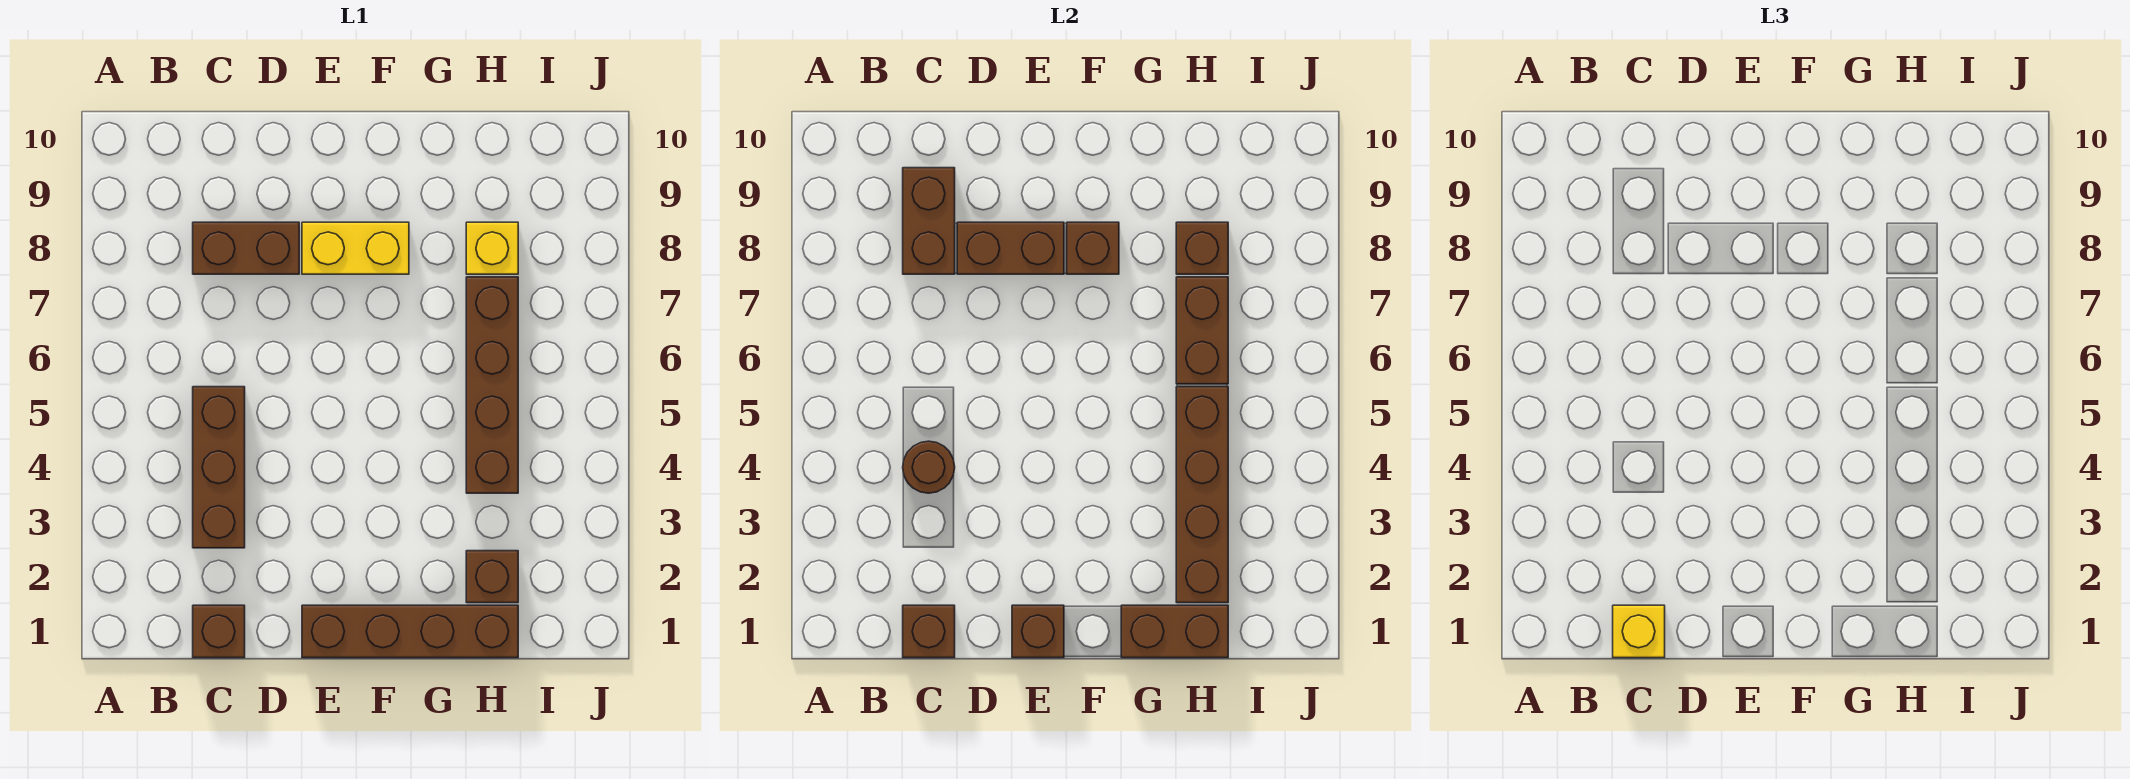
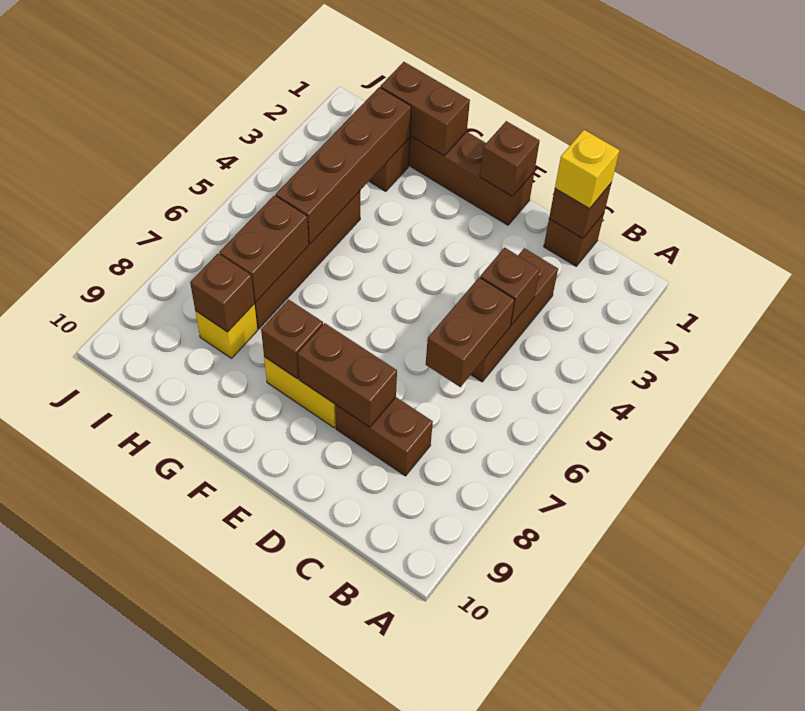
brown round brick C4 level 2 -> brown brick C4 level 2
brown brick C8:C9 level 2 -> brown brick C5:C6 level 2

